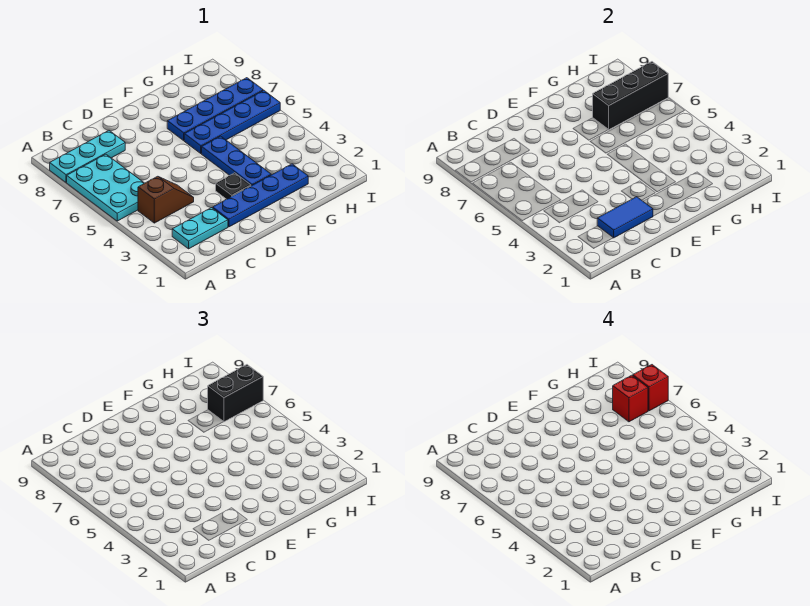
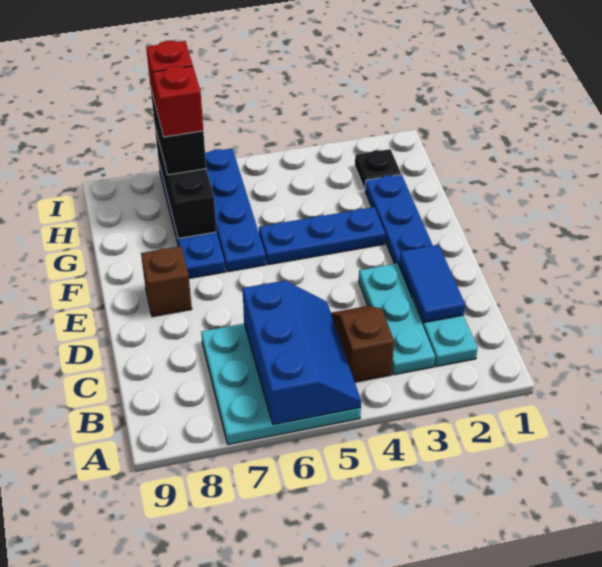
cyan plate A5:B7 level 1 -> cyan plate A5:C7 level 1
none -> blue slope A5:C6 level 2 top 6
cyan plate A8:C8 level 1 -> cyan plate B3:D3 level 1
black plate E3 level 1 -> black plate H2 level 1
none -> brown brick E8 level 1

